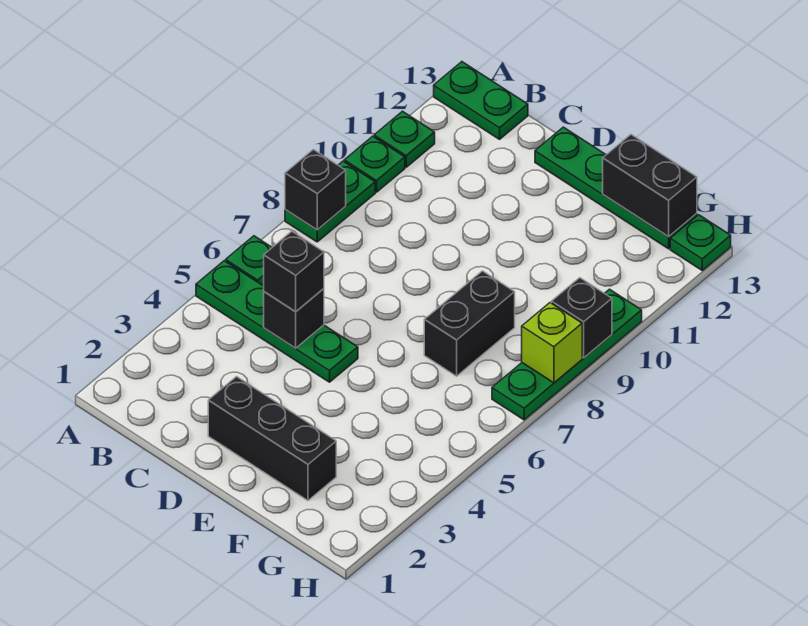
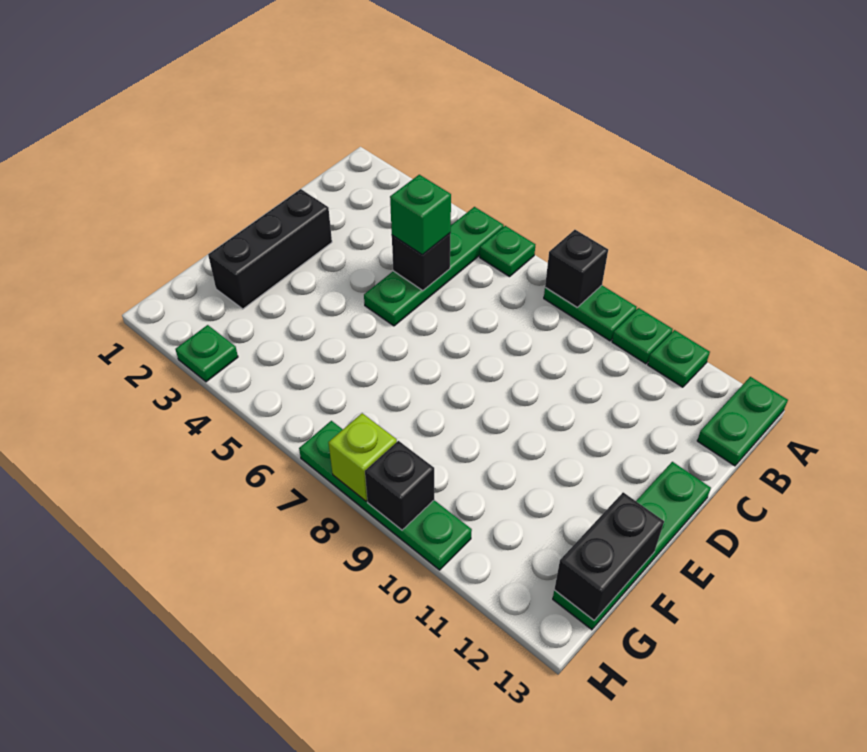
black brick C5 level 3 -> green brick C5 level 3
black brick F7:F8 level 1 -> none
green plate H13 level 1 -> green plate H3 level 1

